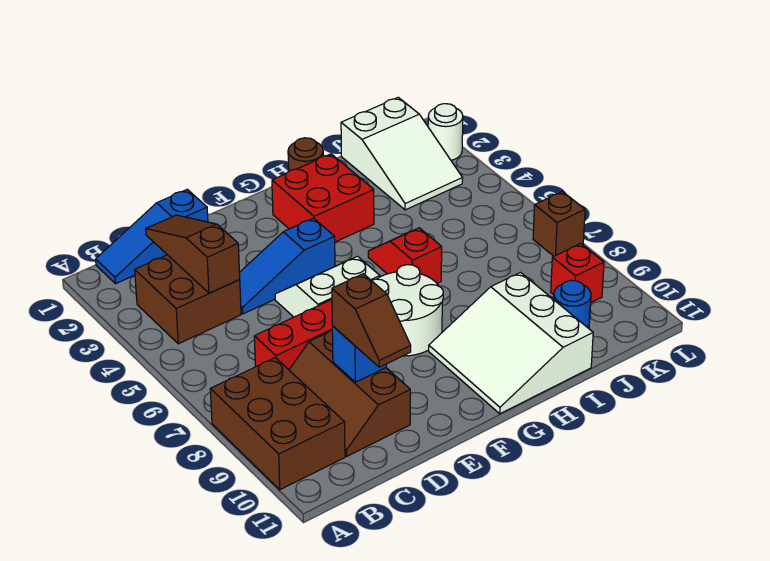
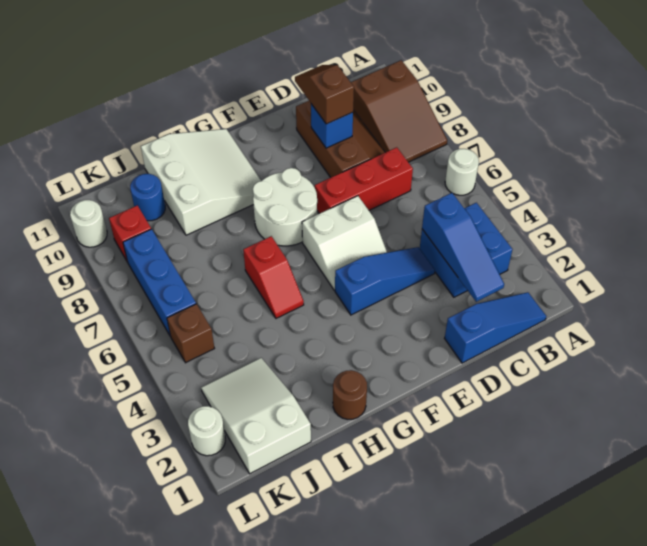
none -> white round brick A6 level 1
brown brick A8:B10 level 1 -> brown slope A8:B10 level 1 top 10
brown brick B3:C4 level 1 -> blue brick B3:C4 level 1
brown slope C2:C4 level 2 top 4 -> blue slope C2:C4 level 2 top 4
red brick G2:H3 level 1 -> none
none -> blue brick K6:K8 level 1
brown brick L7 level 1 -> brown brick K5 level 1
none -> white round brick L10 level 1

